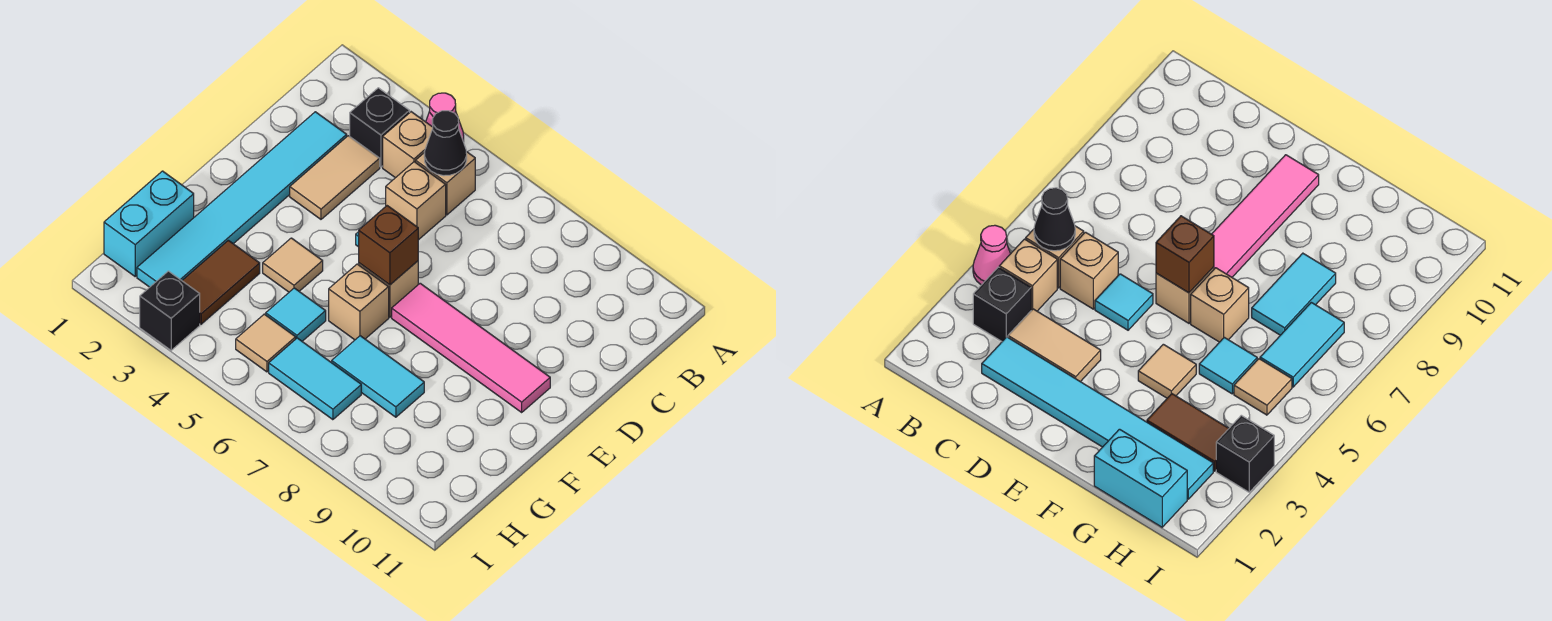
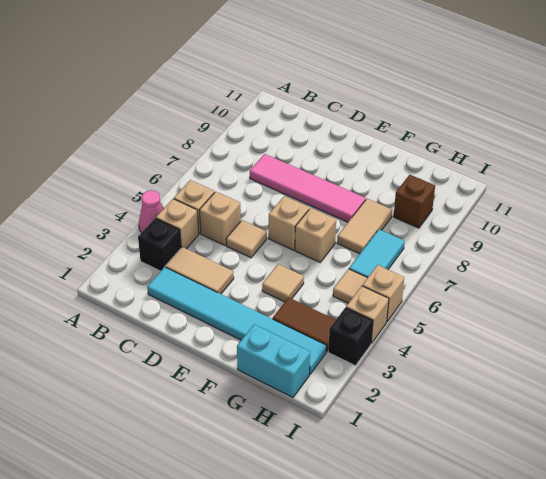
black cone B5 level 2 -> none
cyan tile D5 level 1 -> tan tile D5 level 1
brown brick E6 level 2 -> brown brick H9 level 1
pink tile E7:E10 level 1 -> pink tile C8:F8 level 1
cyan tile G5 level 1 -> none
cyan tile G7:G8 level 1 -> tan tile G7:G8 level 1
none -> tan brick I4 level 1
none -> tan brick I5 level 1

